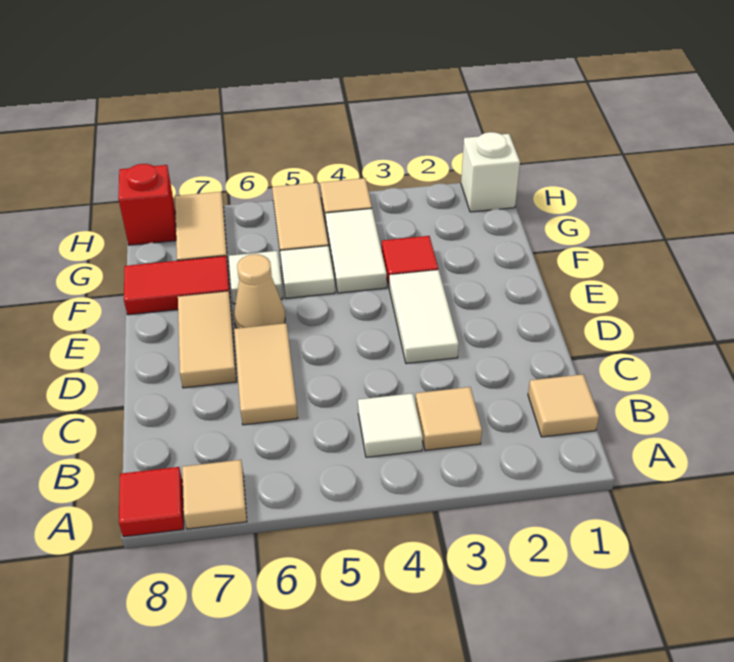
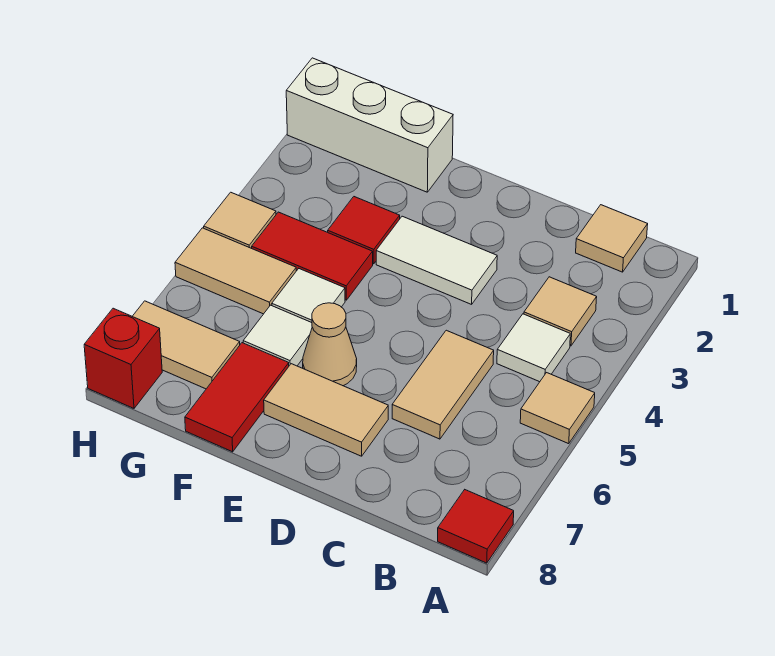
tan tile A7 level 1 -> tan tile A5 level 1
tan tile C6:D6 level 1 -> tan tile C5:C6 level 1
white tile F4:G4 level 1 -> red tile F4:G4 level 1
white brick H1 level 1 -> white brick F1:H1 level 1

